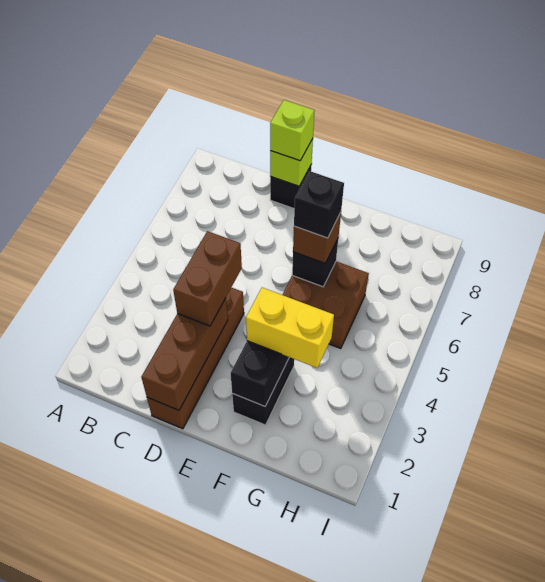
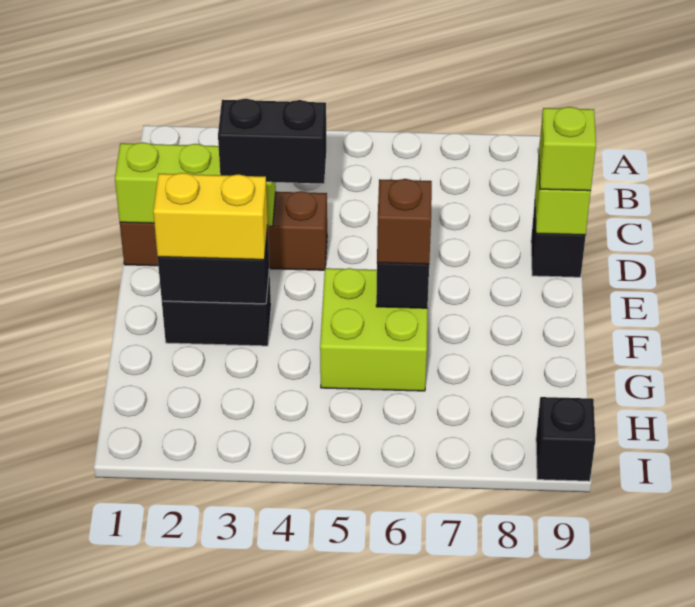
brown brick D1:D3 level 2 -> lime brick D1:D3 level 2
brown brick D3:D4 level 3 -> black brick D3:D4 level 3
yellow brick F3:G3 level 3 -> yellow brick F2:F3 level 3
brown brick F5:G6 level 1 -> lime brick F5:G6 level 1
black brick F6 level 4 -> black brick I9 level 1

